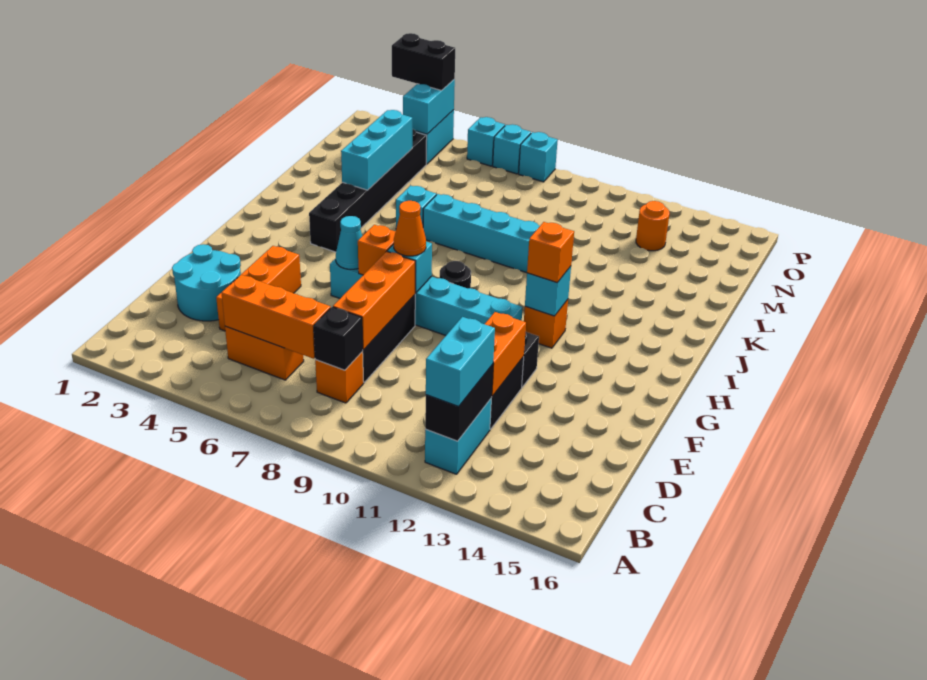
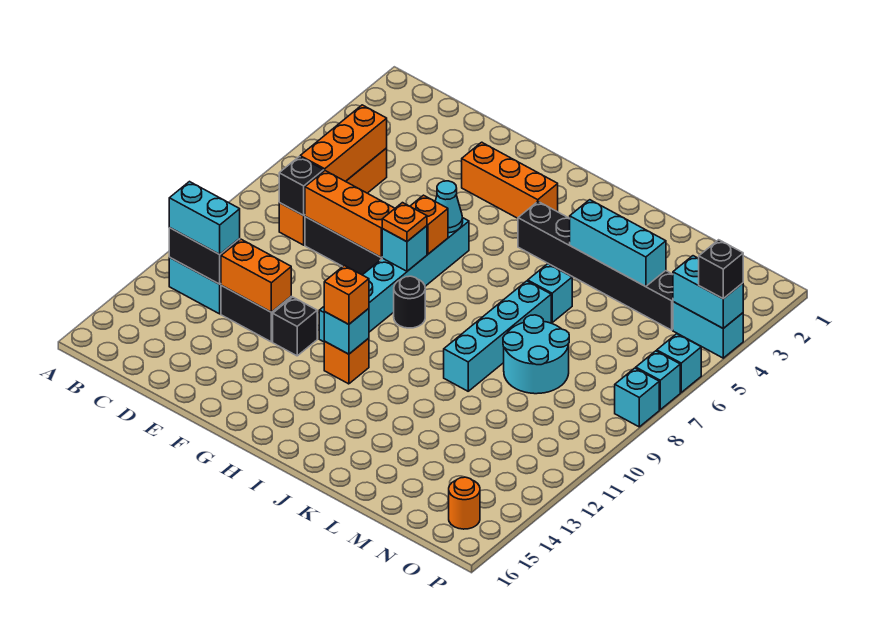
cyan round brick D2:E3 level 1 -> cyan round brick L8:M9 level 1
orange brick D4:F4 level 1 -> orange brick F3:H3 level 1
orange cone G8 level 3 -> orange plate G8 level 3
orange round brick N13 level 1 -> orange round brick O15 level 1
black brick P3:P4 level 3 -> black brick P4 level 3

